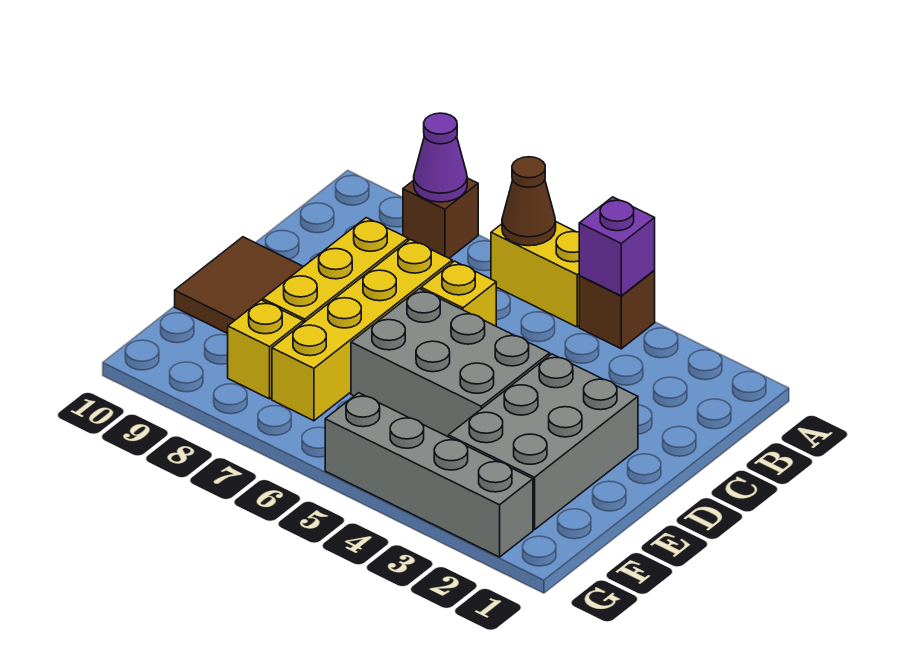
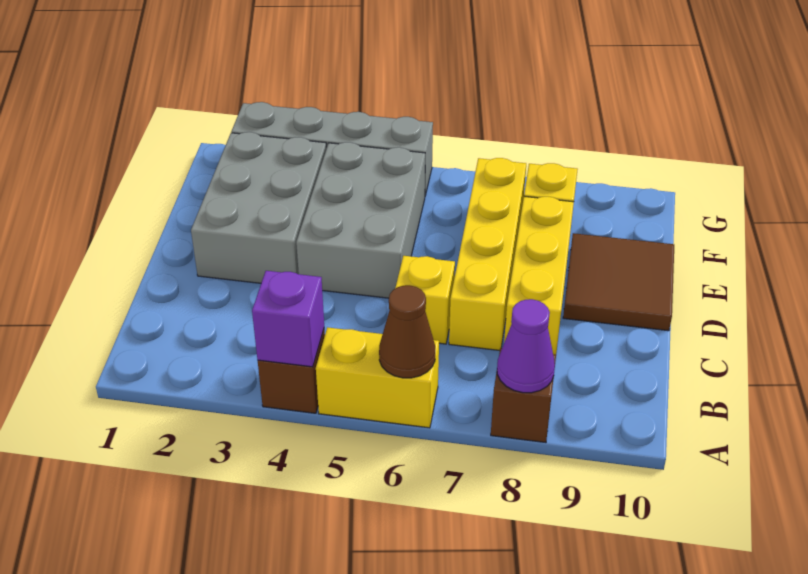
grey brick D4:E6 level 1 -> grey brick D4:F5 level 1

